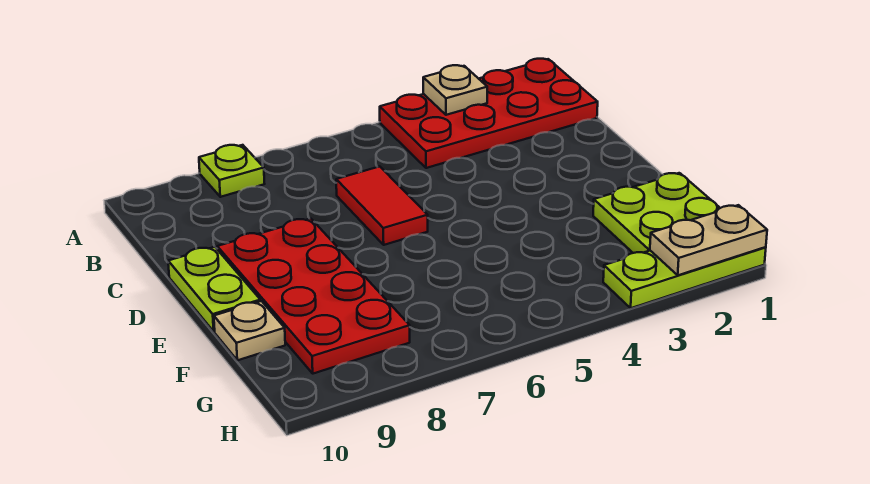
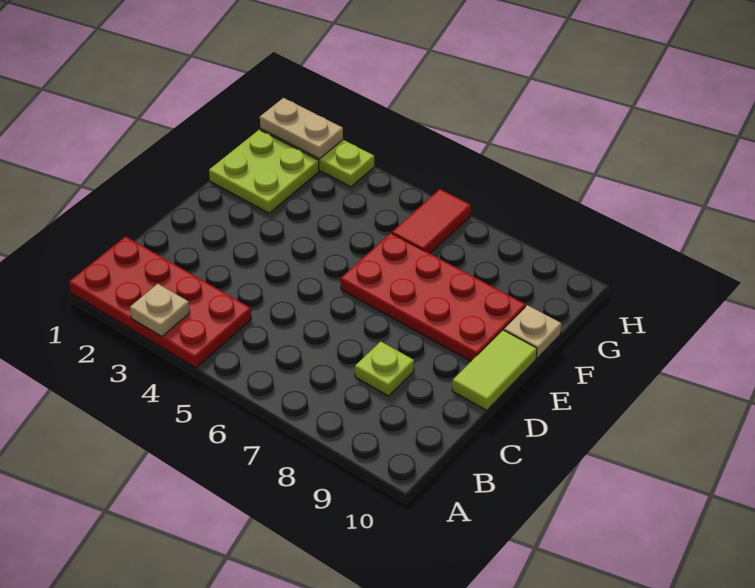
lime plate A8 level 1 -> lime plate C8 level 1
red tile C6:D6 level 1 -> red tile G6:H6 level 1
red plate D8:G9 level 1 -> red plate E6:F9 level 1
lime plate D10:E10 level 1 -> lime tile D10:E10 level 1

